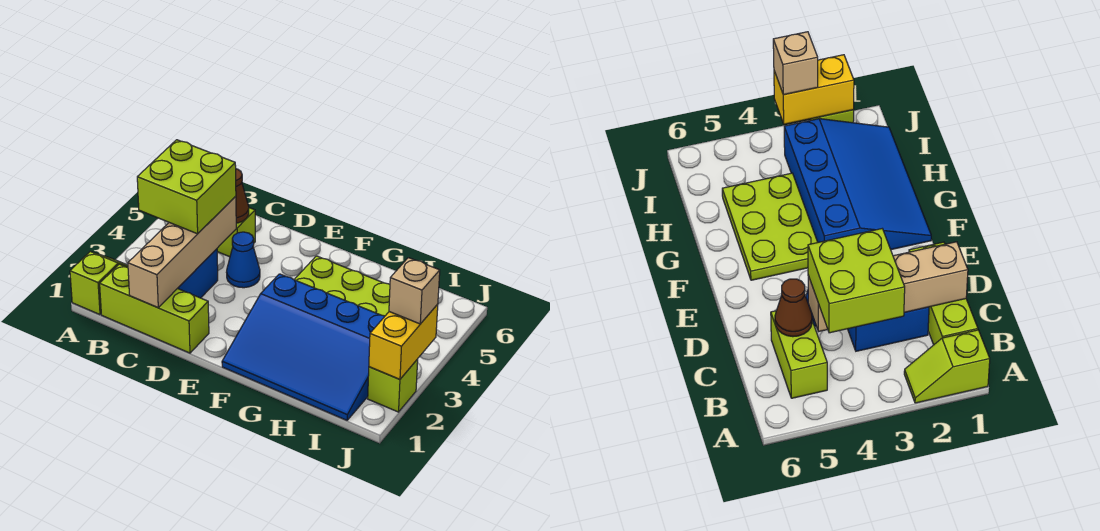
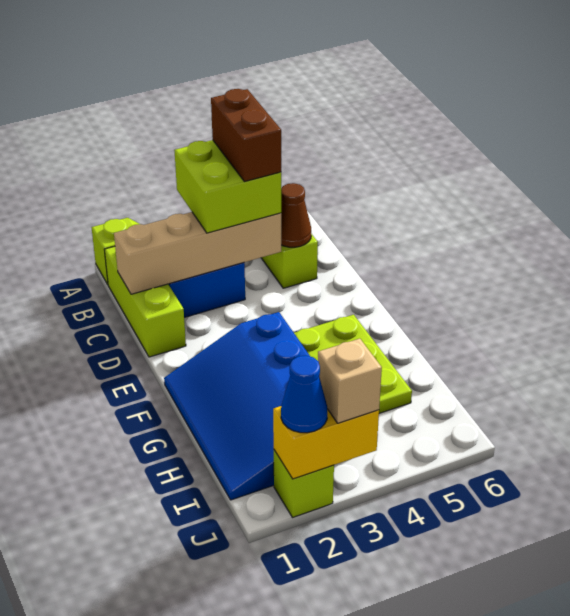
none -> brown brick B4:C4 level 4
blue cone D4 level 1 -> blue cone J2 level 3

